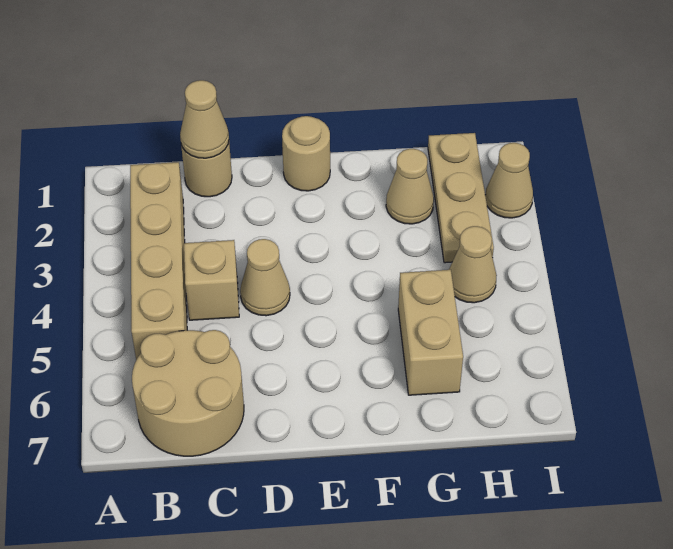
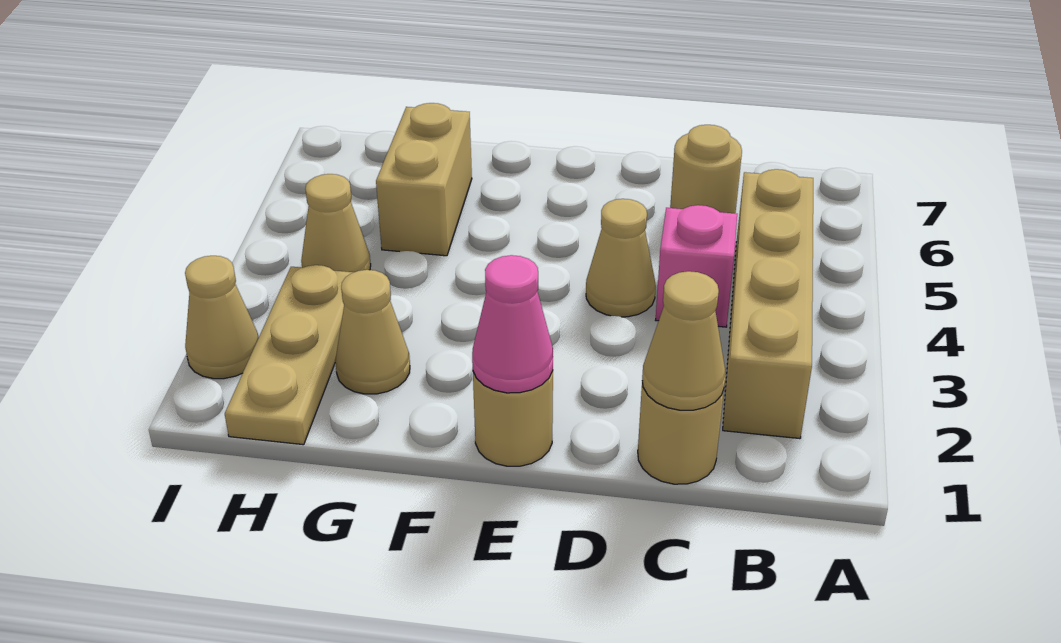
tan round brick B6:C7 level 1 -> tan round brick C6 level 1
tan brick C4 level 1 -> pink brick C4 level 1
none -> pink cone E1 level 2

